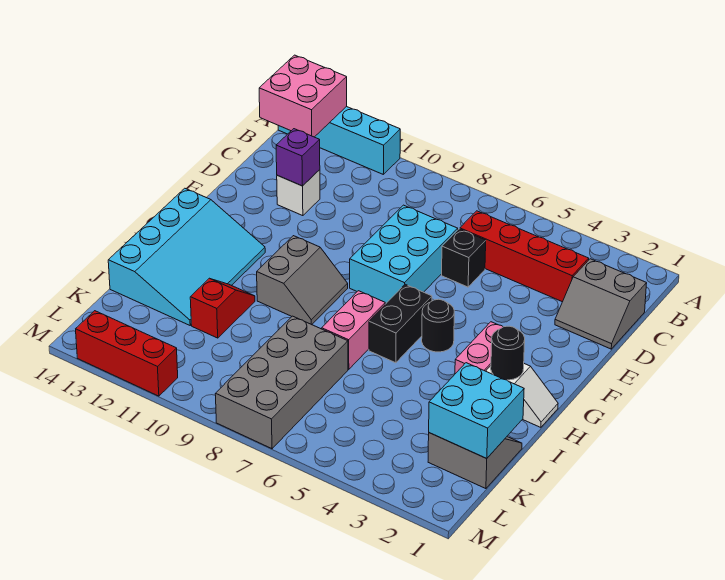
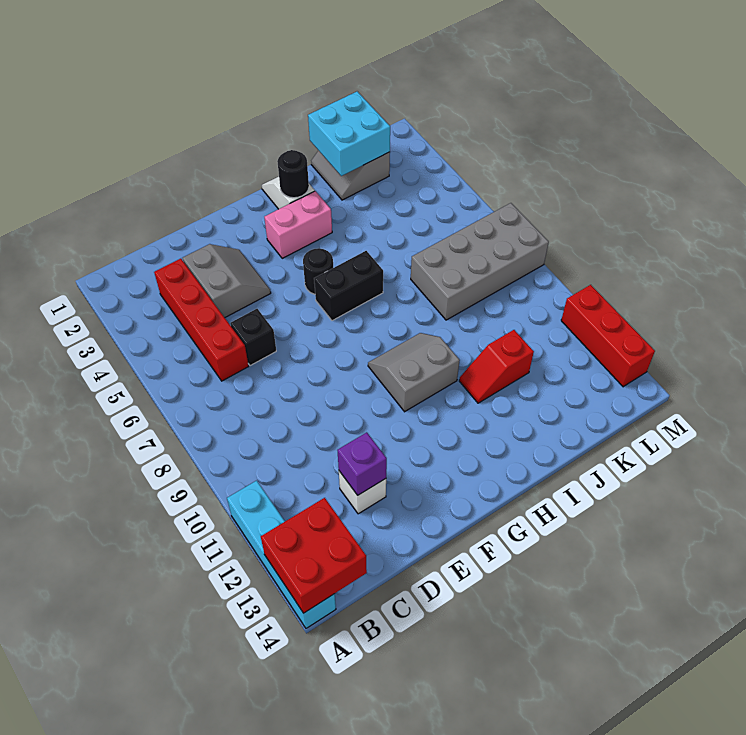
pink brick A13:B14 level 2 -> red brick A13:B14 level 2
grey slope C1:D2 level 1 top C -> grey slope D3:E4 level 1 top D
cyan brick D7:F8 level 1 -> none
cyan slope G12:J14 level 1 top 14 -> none
pink brick H7:I7 level 1 -> none

